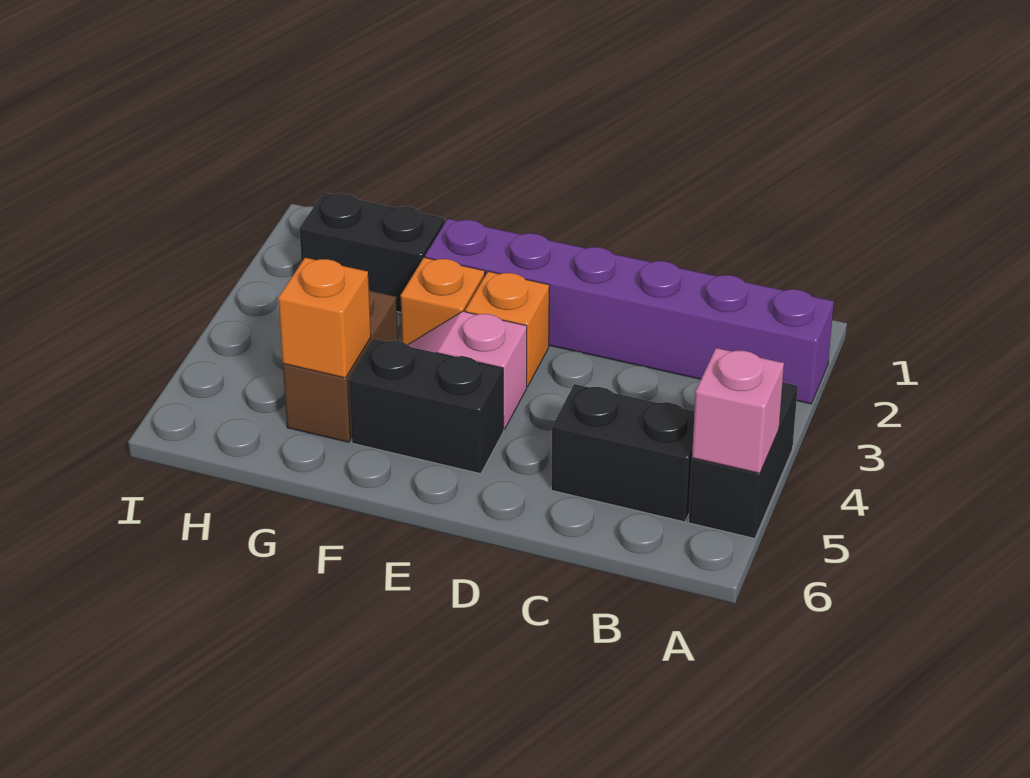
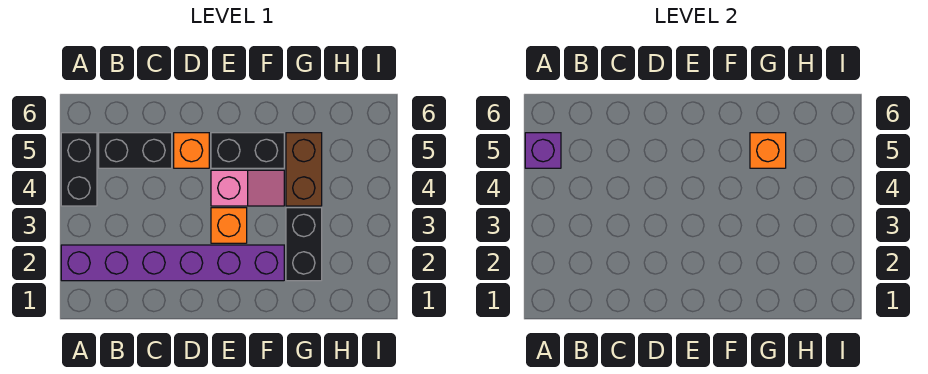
pink brick A5 level 2 -> purple brick A5 level 2
orange brick F3 level 1 -> orange brick D5 level 1
black brick G2:H2 level 1 -> black brick G2:G3 level 1

